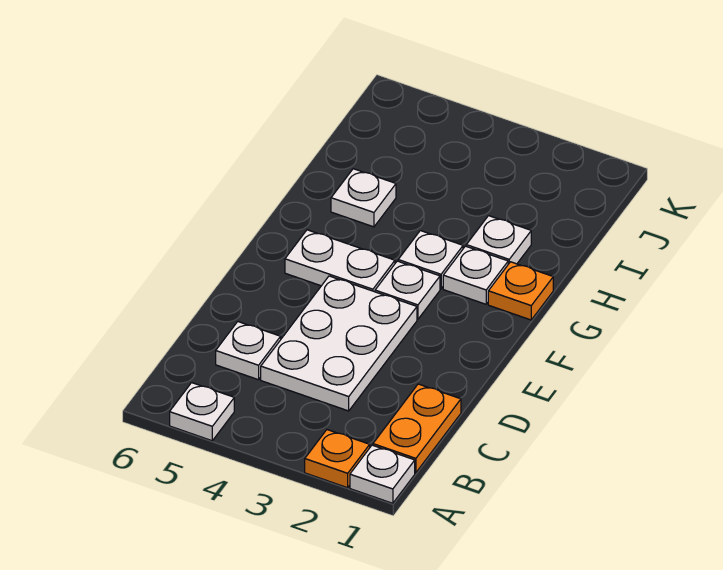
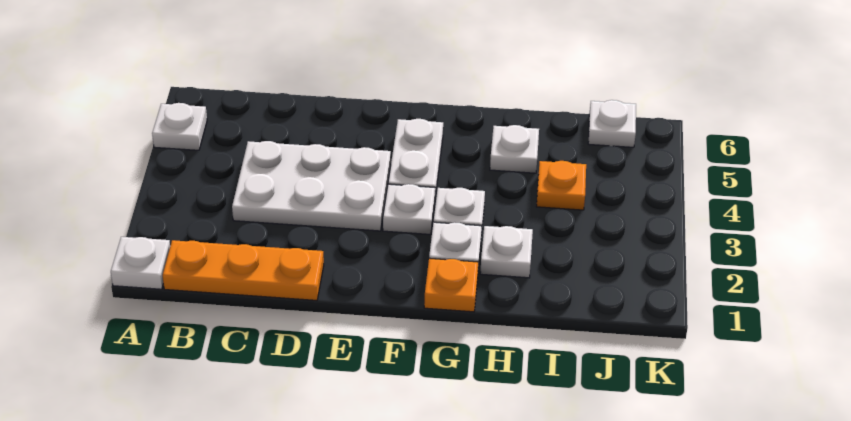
orange plate A2 level 1 -> orange plate I4 level 1
orange plate B1:C1 level 1 -> orange plate B1:D1 level 1
white plate C5 level 1 -> white plate J6 level 1

